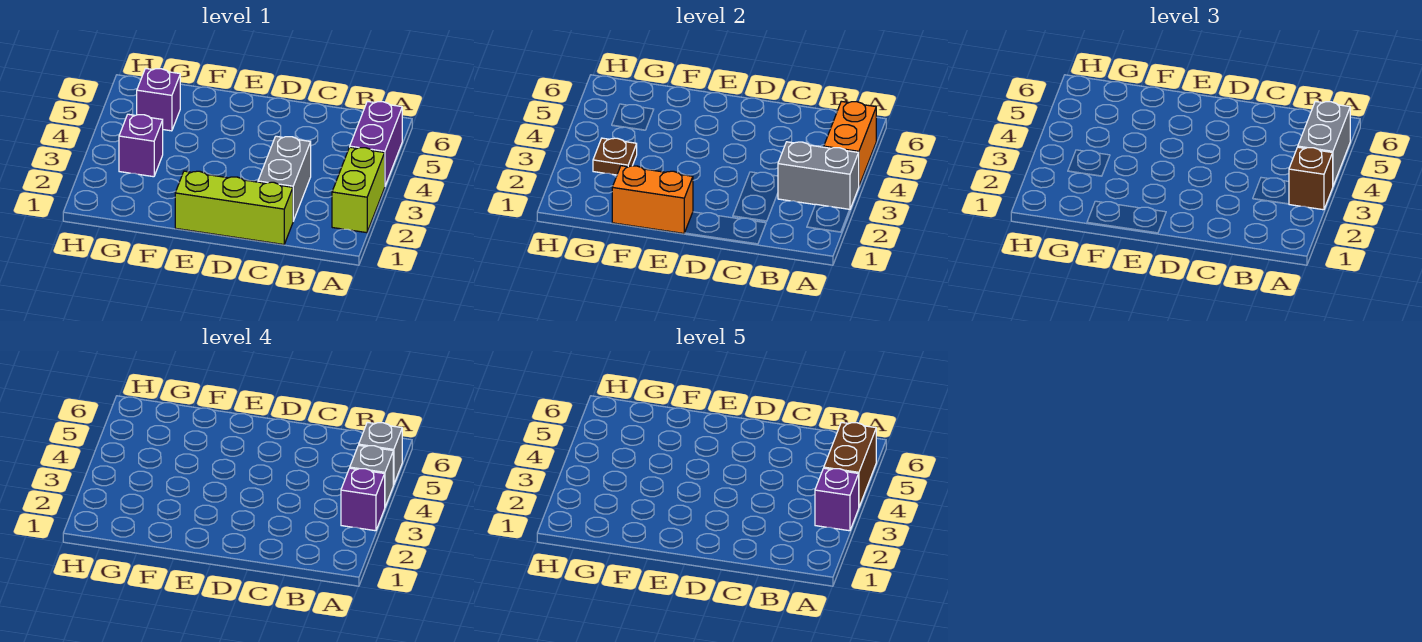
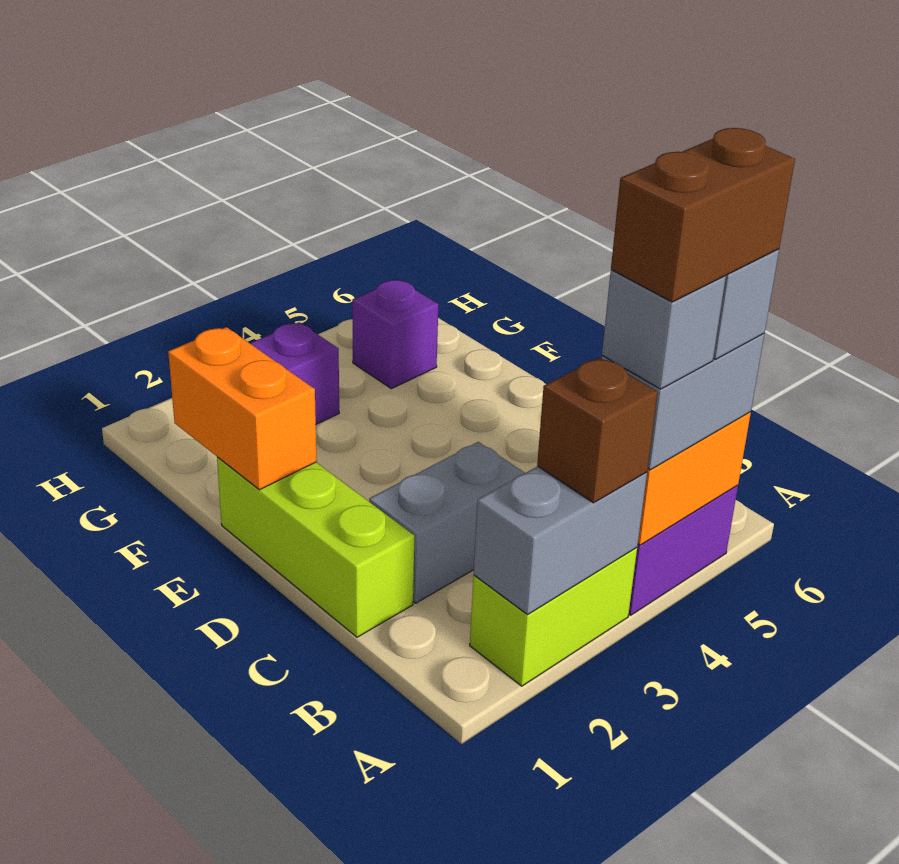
grey brick A3:B3 level 2 -> grey brick A2:A3 level 2
purple brick A3 level 4 -> none
purple brick A3 level 5 -> none
brown plate G3 level 2 -> none

